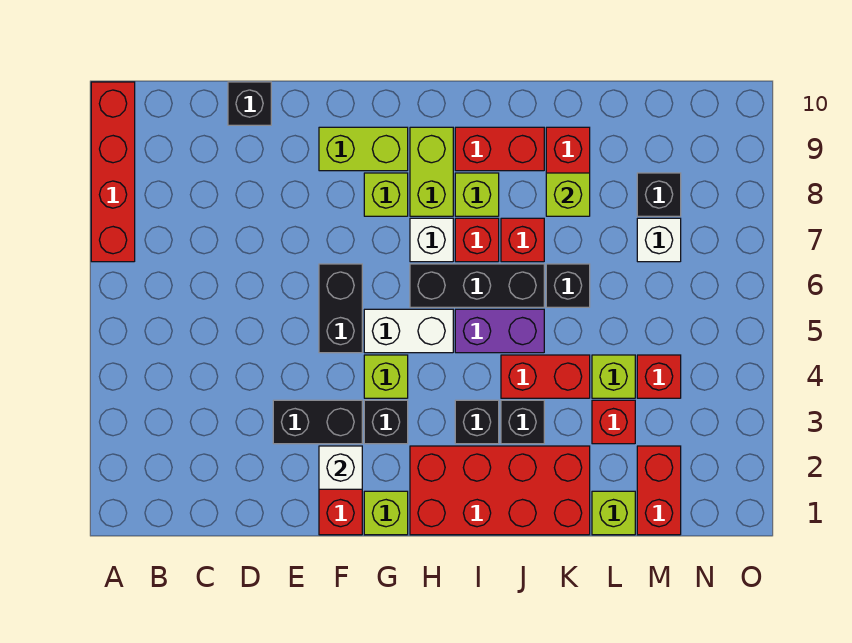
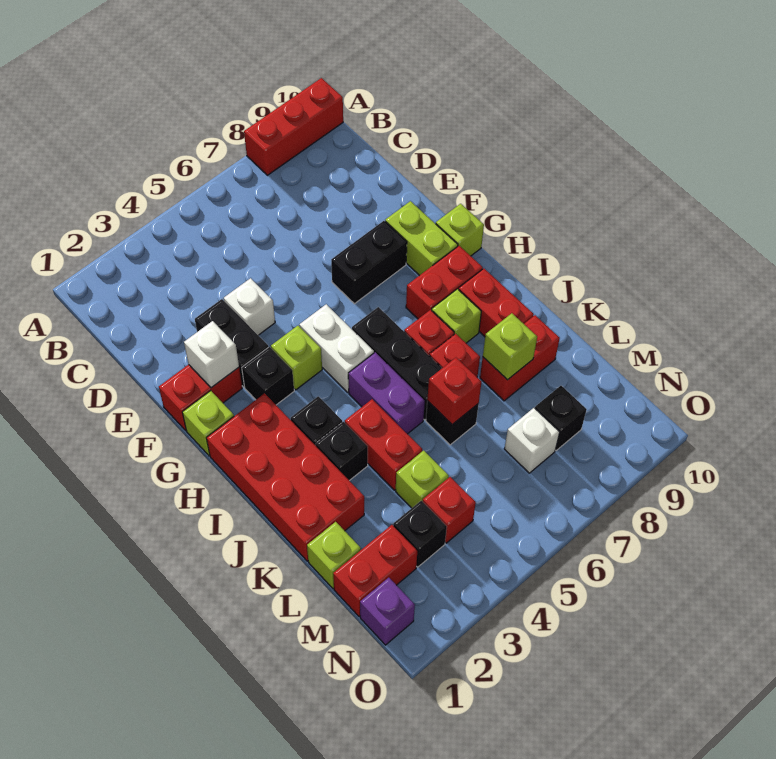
red brick A7:A10 level 1 -> red brick A8:A10 level 1
black brick D10 level 1 -> black brick M3 level 1
black brick F5:F6 level 1 -> black brick F7:F8 level 1
lime brick G8 level 1 -> lime brick G10 level 1
white brick H7 level 1 -> white brick E4 level 1
lime brick H8:H9 level 1 -> red brick H8:H9 level 1
red brick L3 level 1 -> red brick K6 level 2
none -> purple brick N1 level 1

